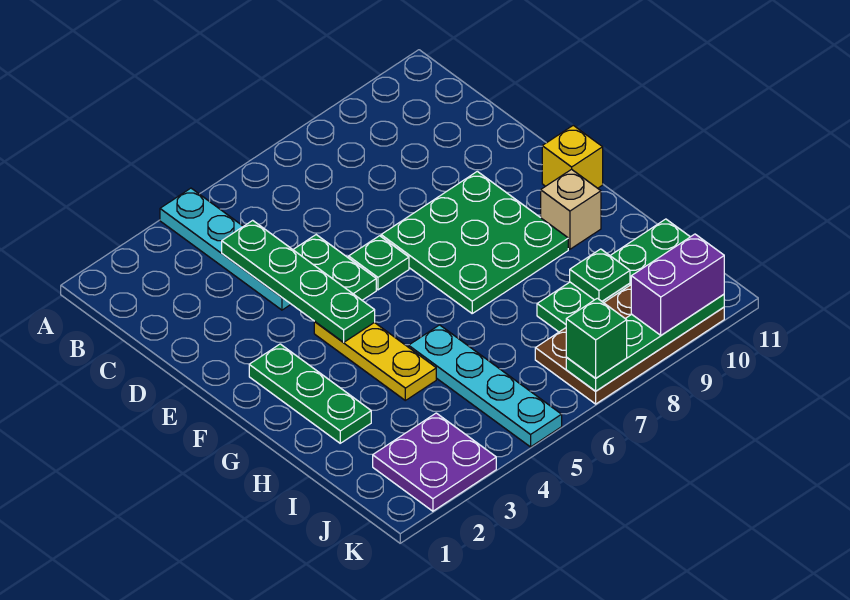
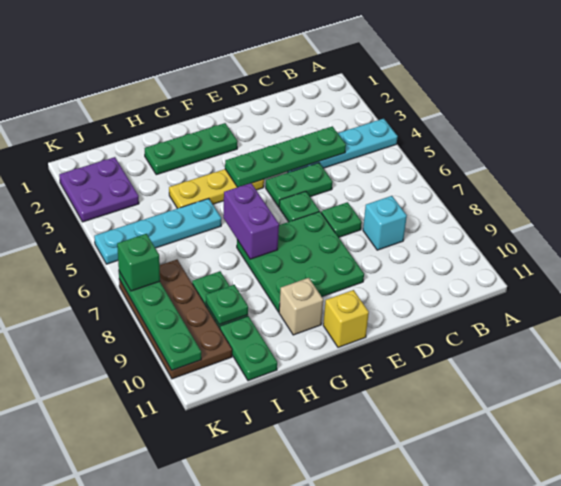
none -> cyan brick C8 level 1
none -> green plate D7 level 1
purple brick K9:K10 level 3 -> purple brick G6:G7 level 2

